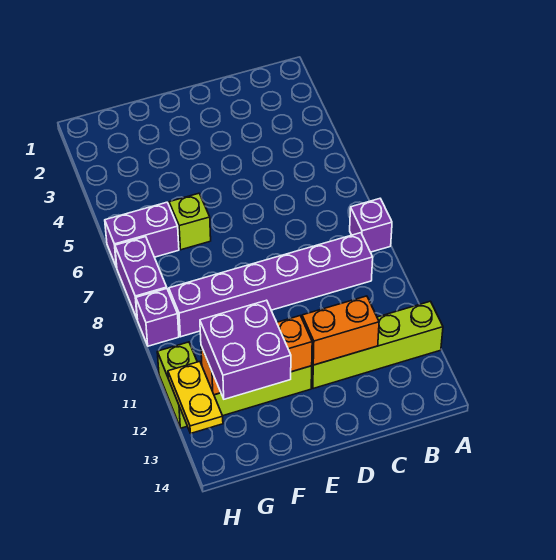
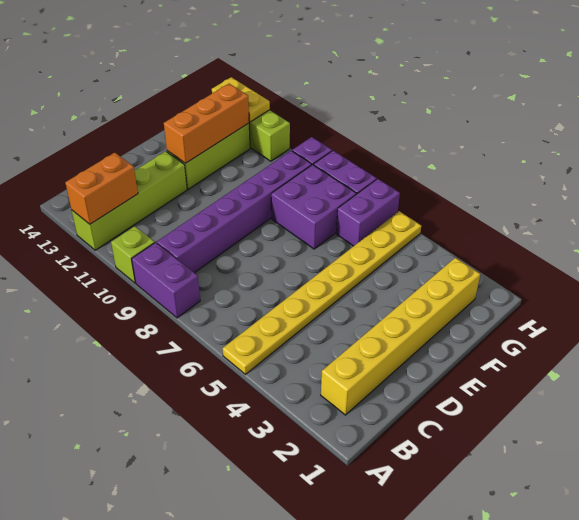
none -> yellow plate A5:H5 level 1
purple brick A8 level 1 -> purple brick A8:A9 level 1
none -> yellow brick B2:G2 level 1
orange brick C12:D12 level 2 -> orange brick A12:B12 level 2
lime brick F6 level 1 -> lime brick A10 level 1
purple brick F12:G13 level 3 -> purple brick F7:G8 level 1

